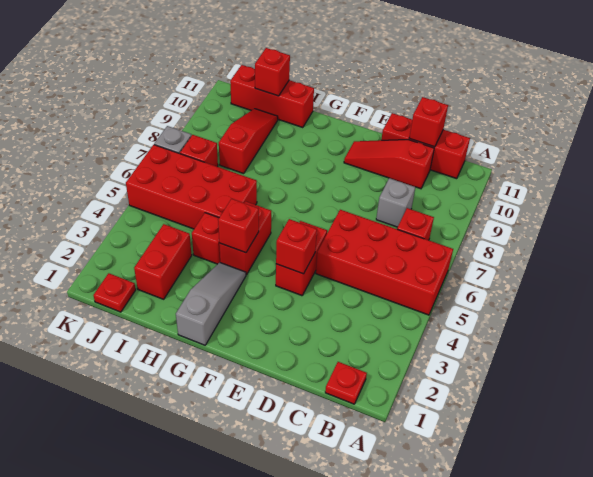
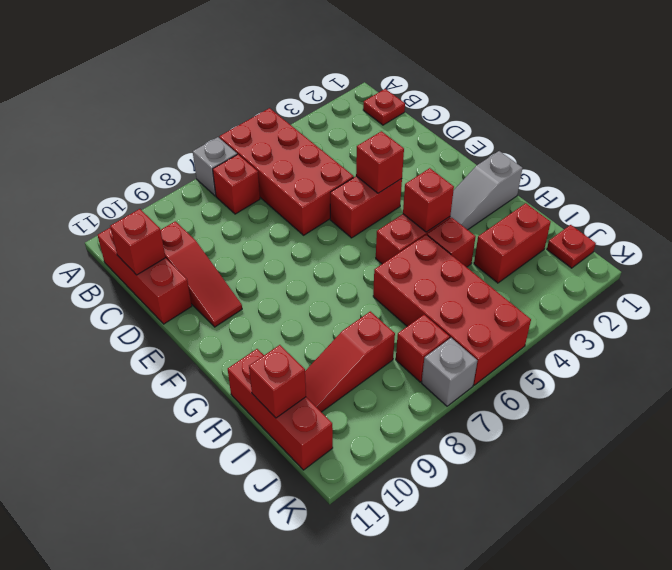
grey brick C8 level 1 -> grey brick A7 level 1

